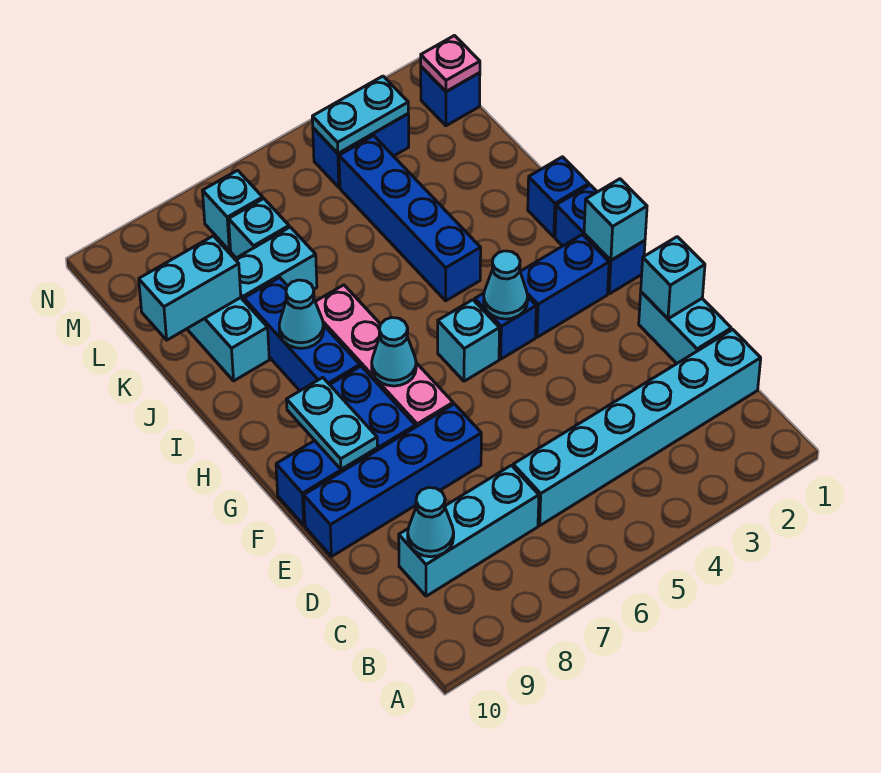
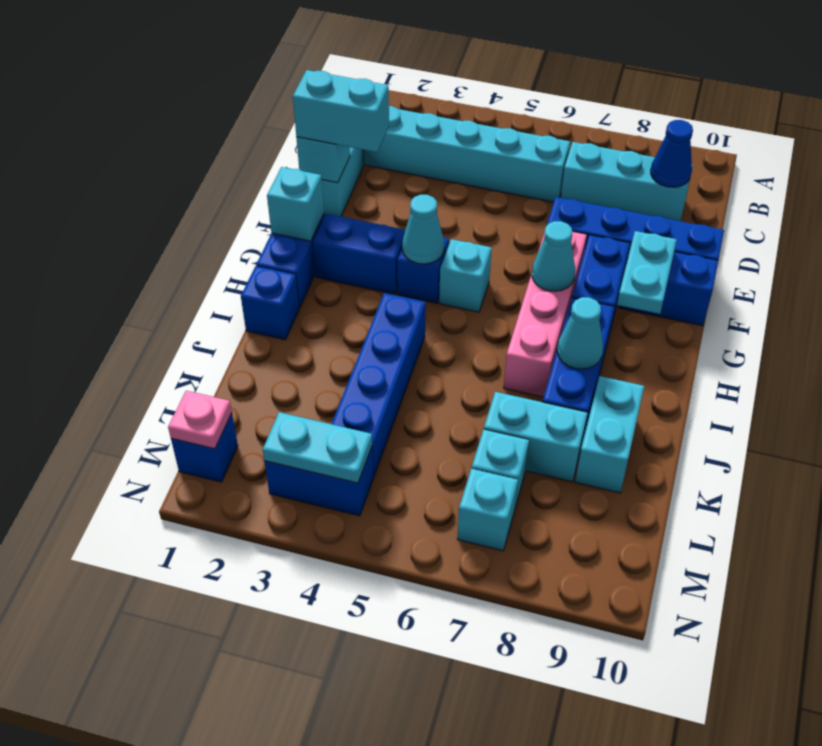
cyan cone C9 level 2 -> blue cone C9 level 2
cyan brick K9:K10 level 2 -> cyan brick E1:E2 level 3

